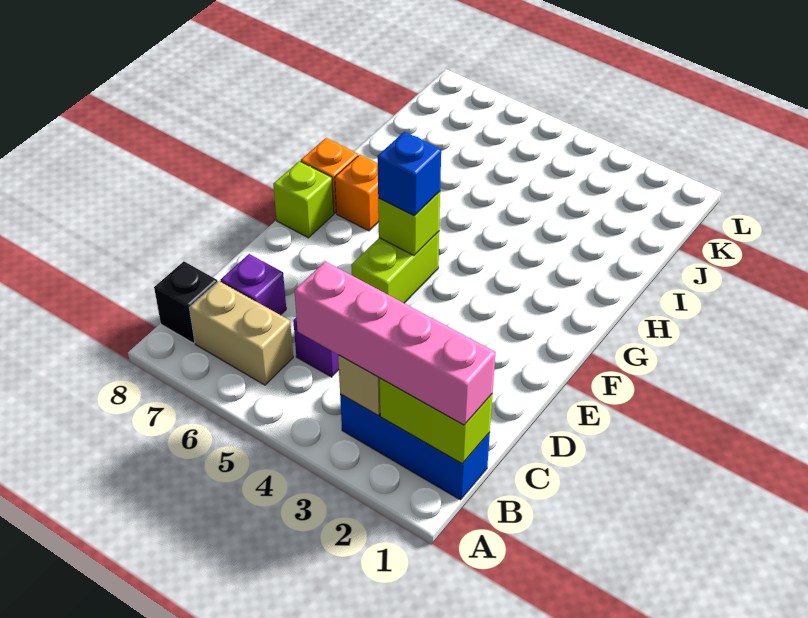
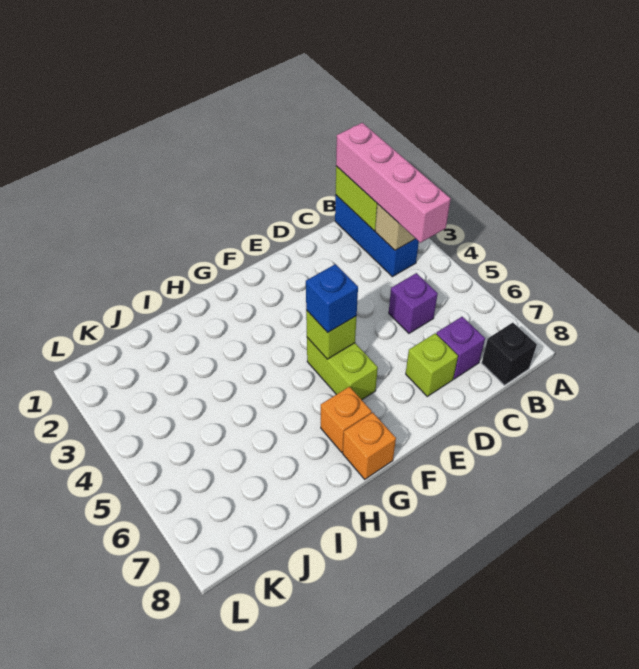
tan brick B6:B7 level 1 -> none
lime brick E5:F5 level 1 -> lime brick F5:F6 level 1
lime brick F8 level 1 -> lime brick D7 level 1

